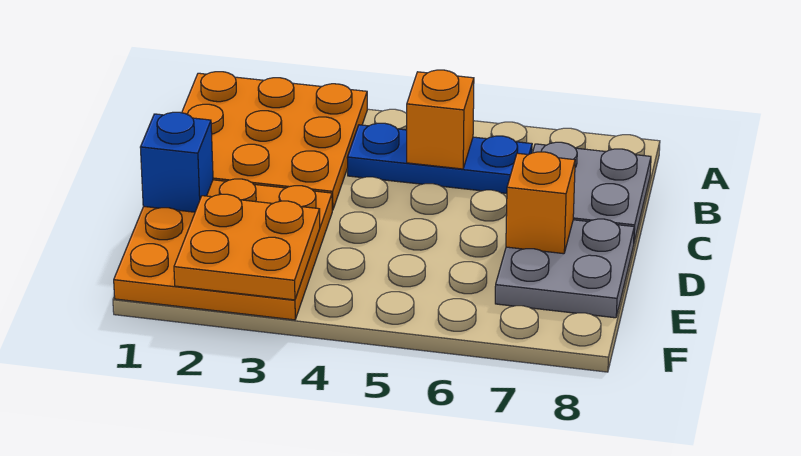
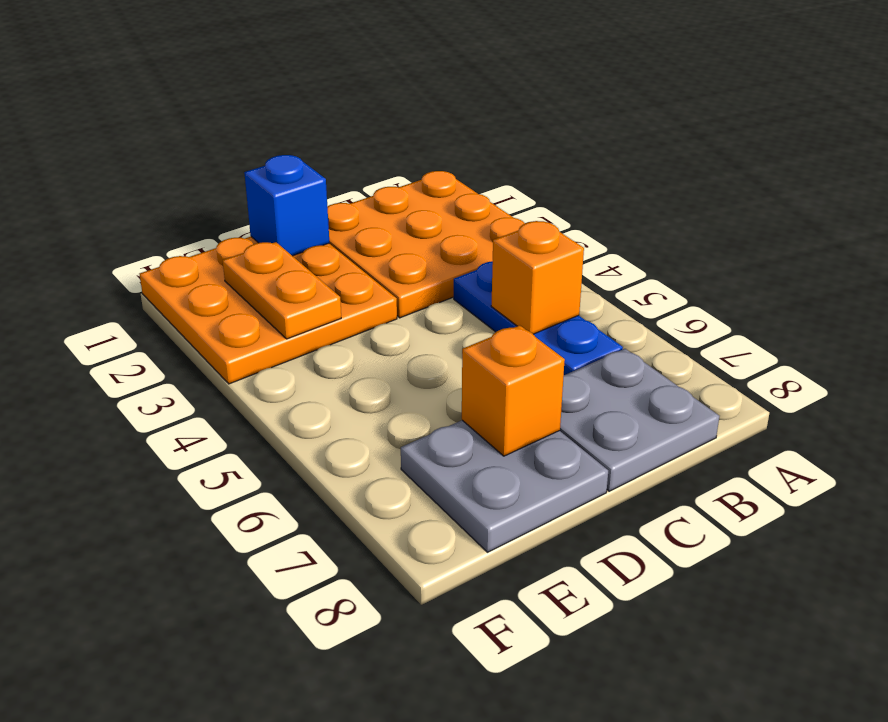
orange plate E2:F3 level 2 -> orange plate E2:E3 level 2

